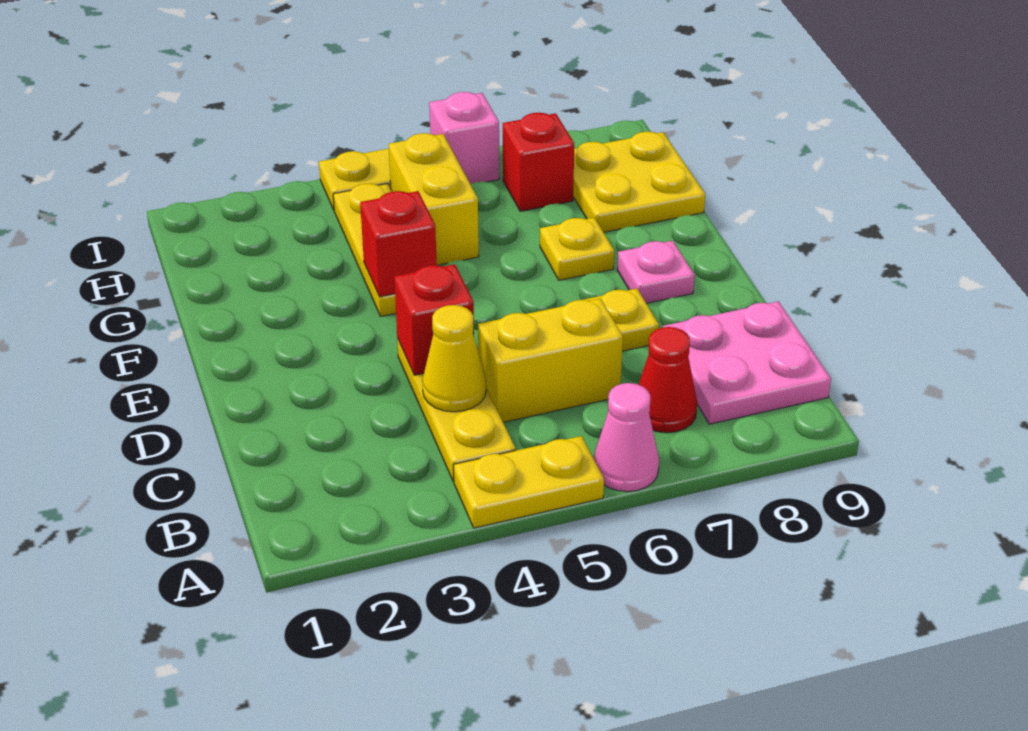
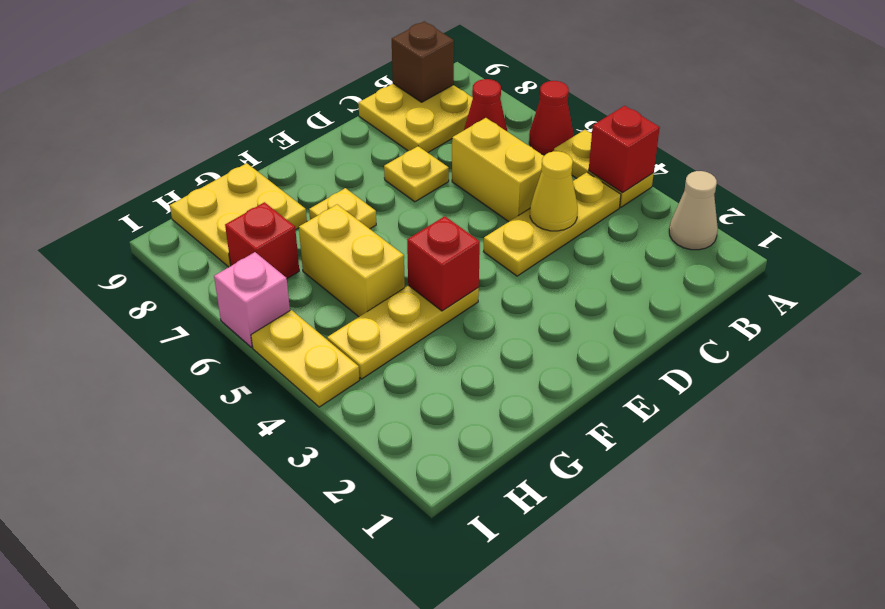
none -> tan cone A2 level 1
pink cone A6 level 1 -> red cone A6 level 1
pink plate B8:C9 level 1 -> yellow plate B8:C9 level 1
none -> brown brick B9 level 2
red brick D4 level 2 -> red brick A4 level 2
pink plate E8 level 1 -> none
yellow brick G5:H5 level 1 -> yellow brick G5:G6 level 1

